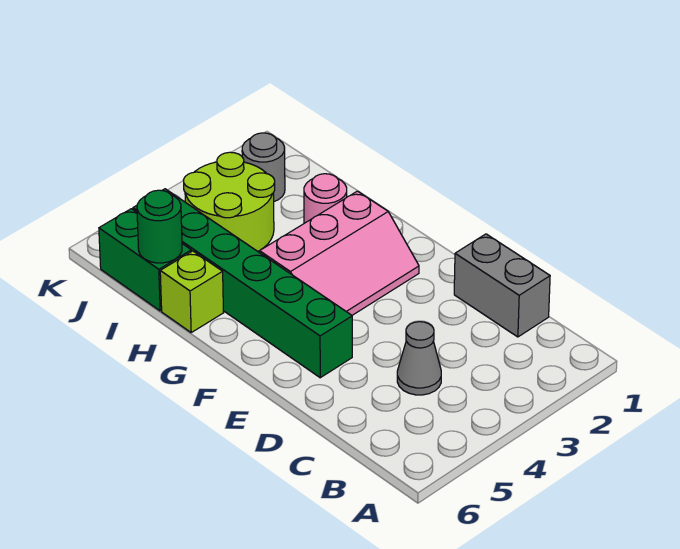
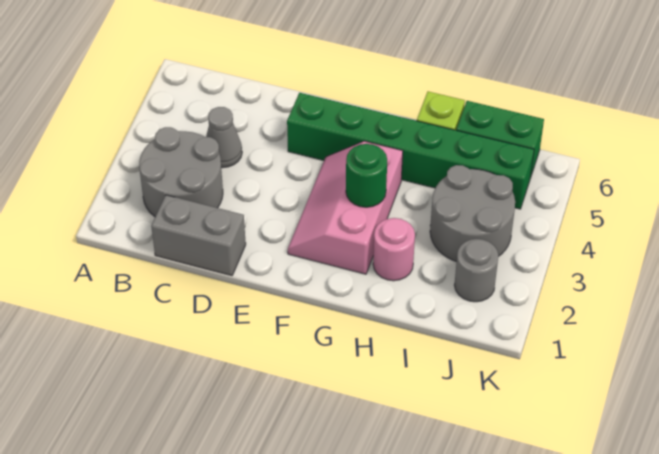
none -> grey round brick B2:C3 level 1
lime round brick I3:J4 level 1 -> grey round brick I3:J4 level 1
green round brick I6 level 2 -> green round brick G3 level 2

